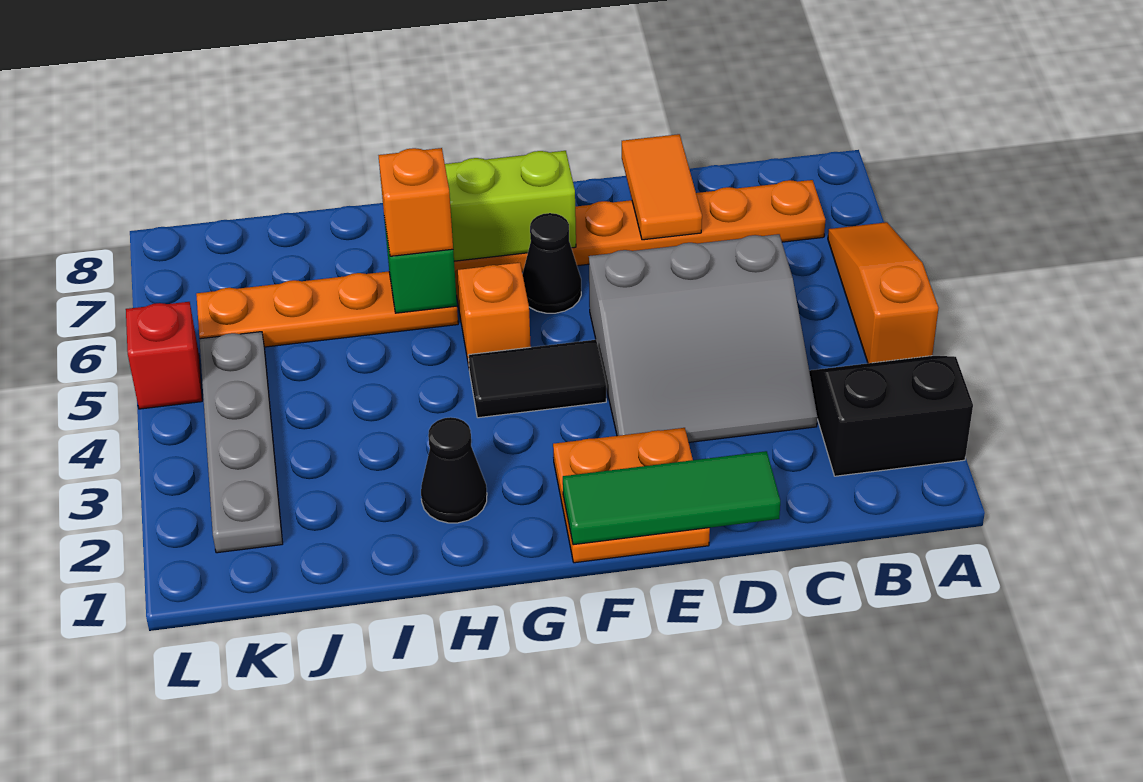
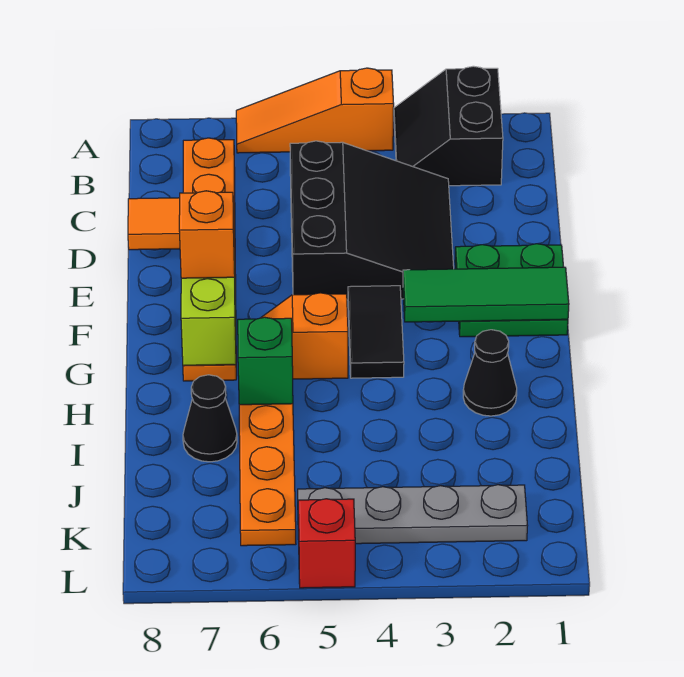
grey slope C3:E5 level 1 top 5 -> black slope C3:E5 level 1 top 5
green tile D1:F1 level 2 -> green tile F1:F3 level 2
orange plate E1:F2 level 1 -> green plate E1:F2 level 1
black cone F6 level 1 -> black cone I7 level 1
orange brick H6 level 3 -> orange brick F7 level 3

